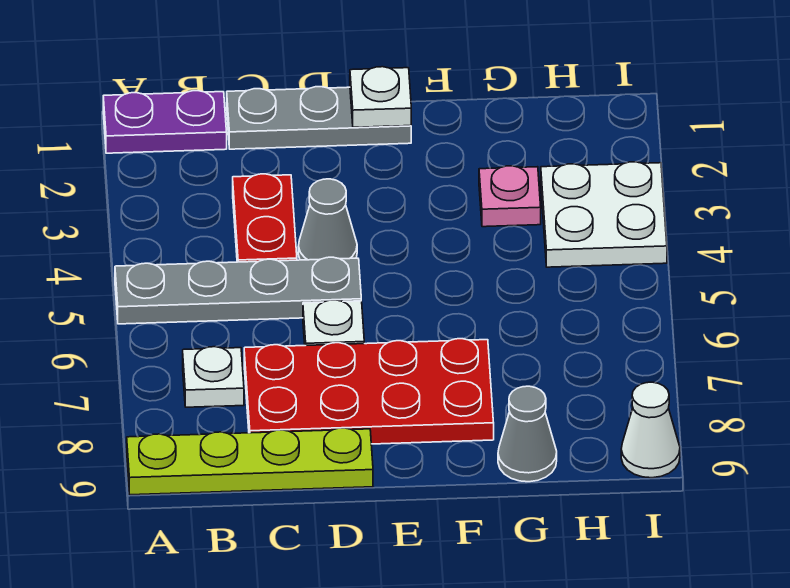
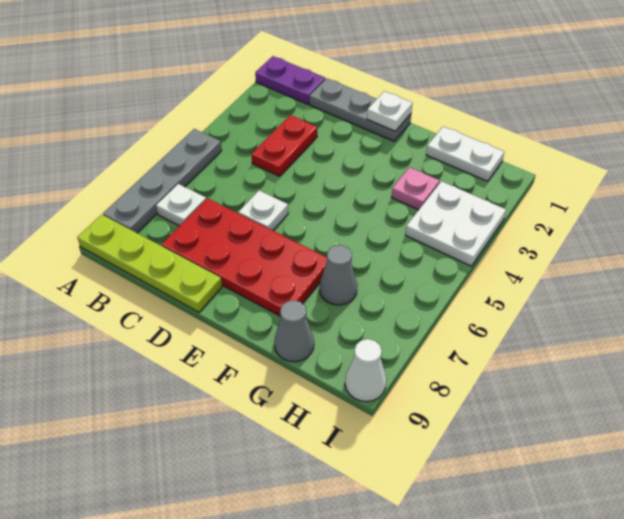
grey plate A5:D5 level 1 -> grey plate A5:A8 level 1
grey cone D4 level 1 -> grey cone G7 level 1
none -> white plate G1:H1 level 1

